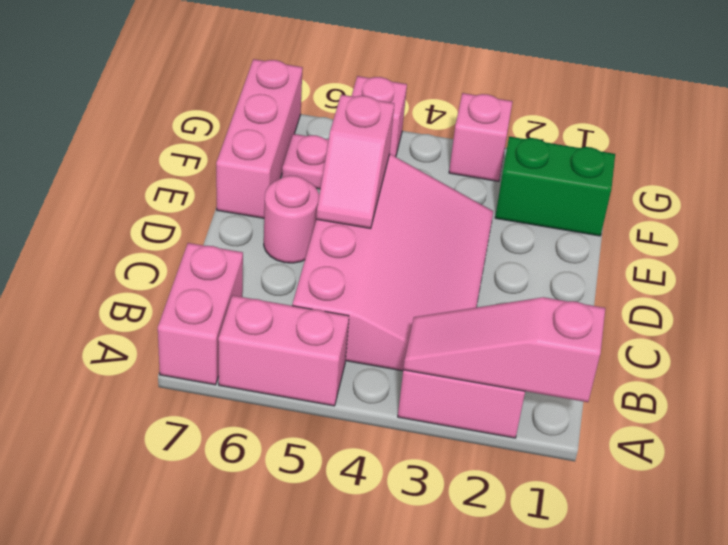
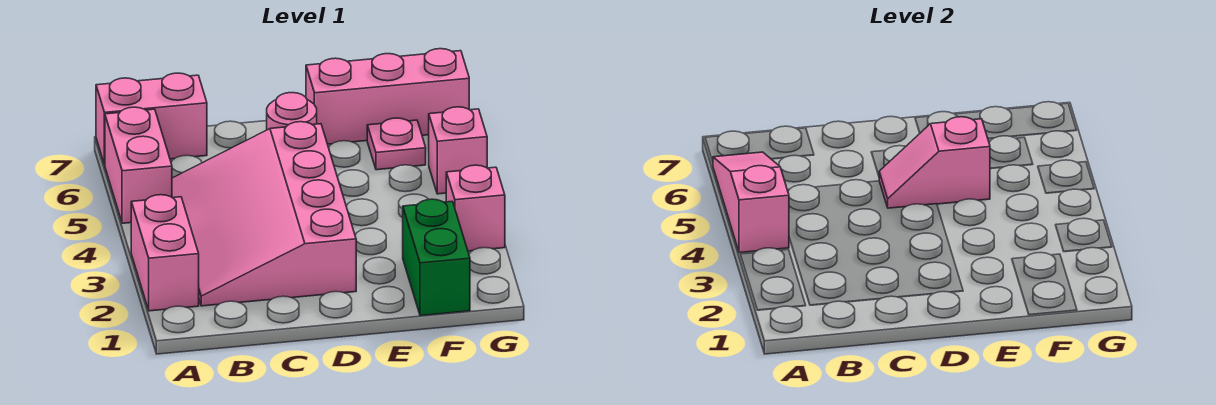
pink slope A1:A3 level 2 top 1 -> pink slope A4:A6 level 2 top 4
pink slope B3:E5 level 1 top 5 -> pink slope B2:D5 level 1 top D

